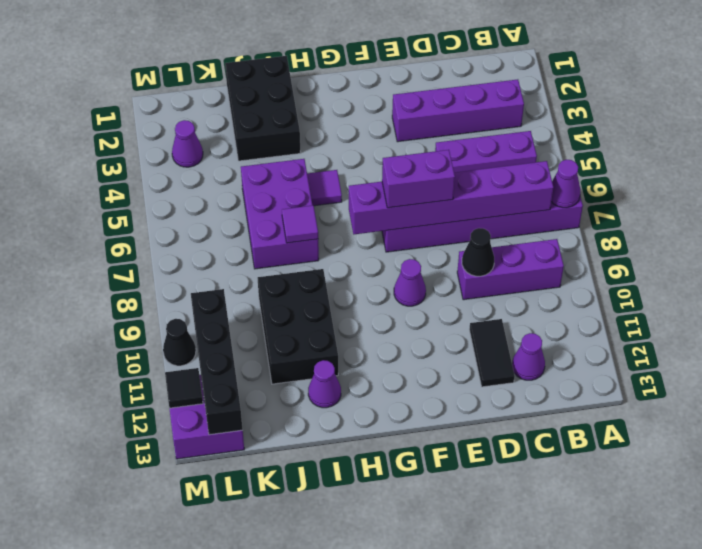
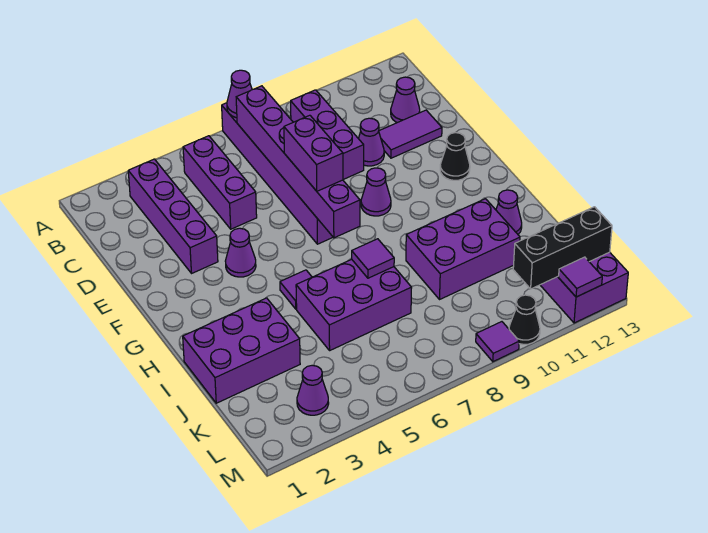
black cone D9 level 2 -> black cone F12 level 1
none -> purple cone D10 level 1
black tile D11:D12 level 1 -> purple tile D11:D12 level 1
none -> purple cone F4 level 1
black brick I1:J3 level 1 -> purple brick I1:J3 level 1
black brick I9:J11 level 1 -> purple brick I9:J11 level 1
black brick L10:L13 level 2 -> black brick L11:L13 level 2
none -> purple tile M9 level 1
black tile M12 level 2 -> purple tile M12 level 2

